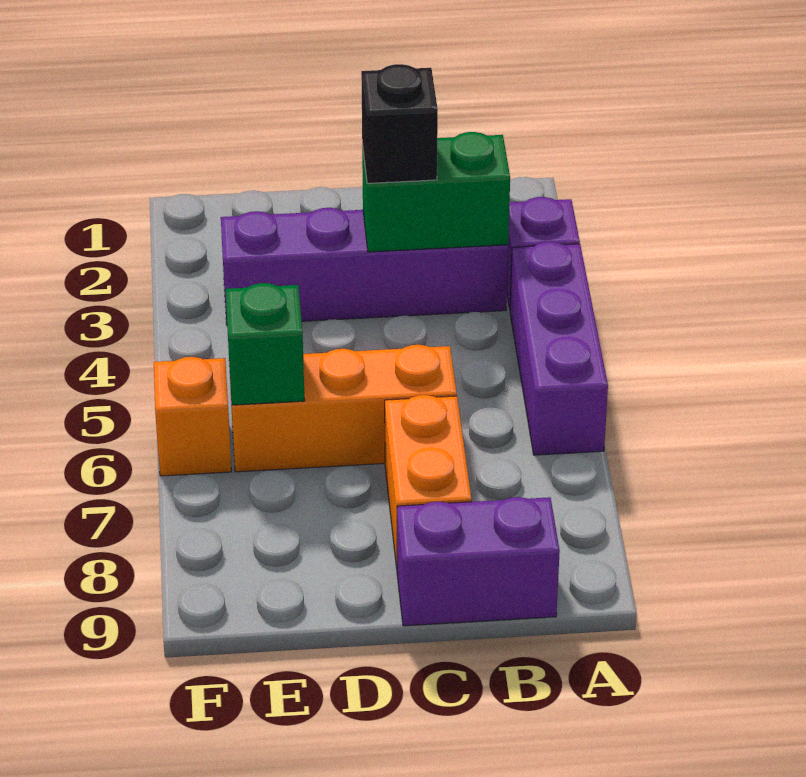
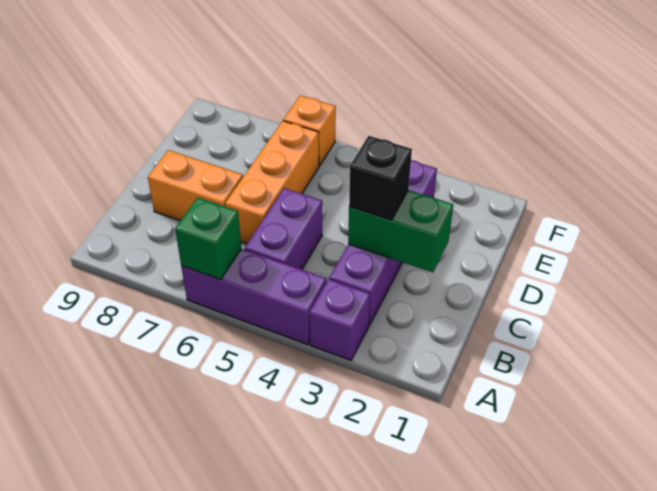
green brick B3:C3 level 2 -> green brick C2:C3 level 2
purple brick B9:C9 level 1 -> purple brick B5:C5 level 1
green brick E6 level 2 -> green brick A6 level 2

